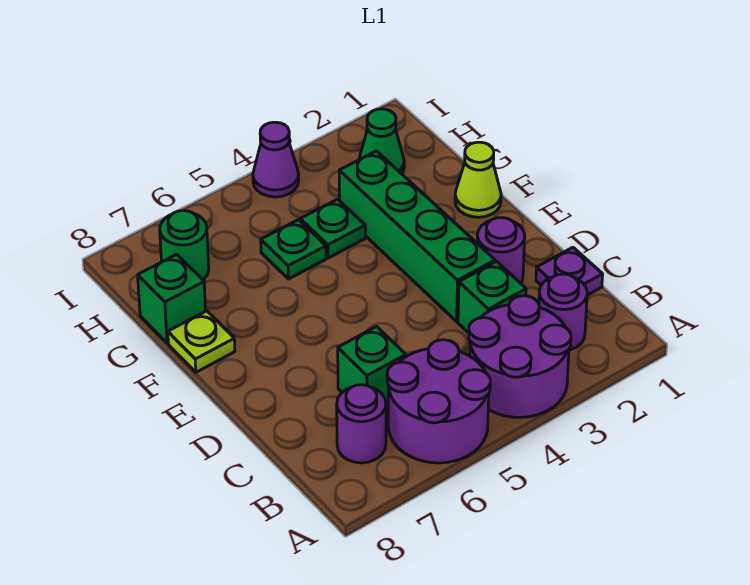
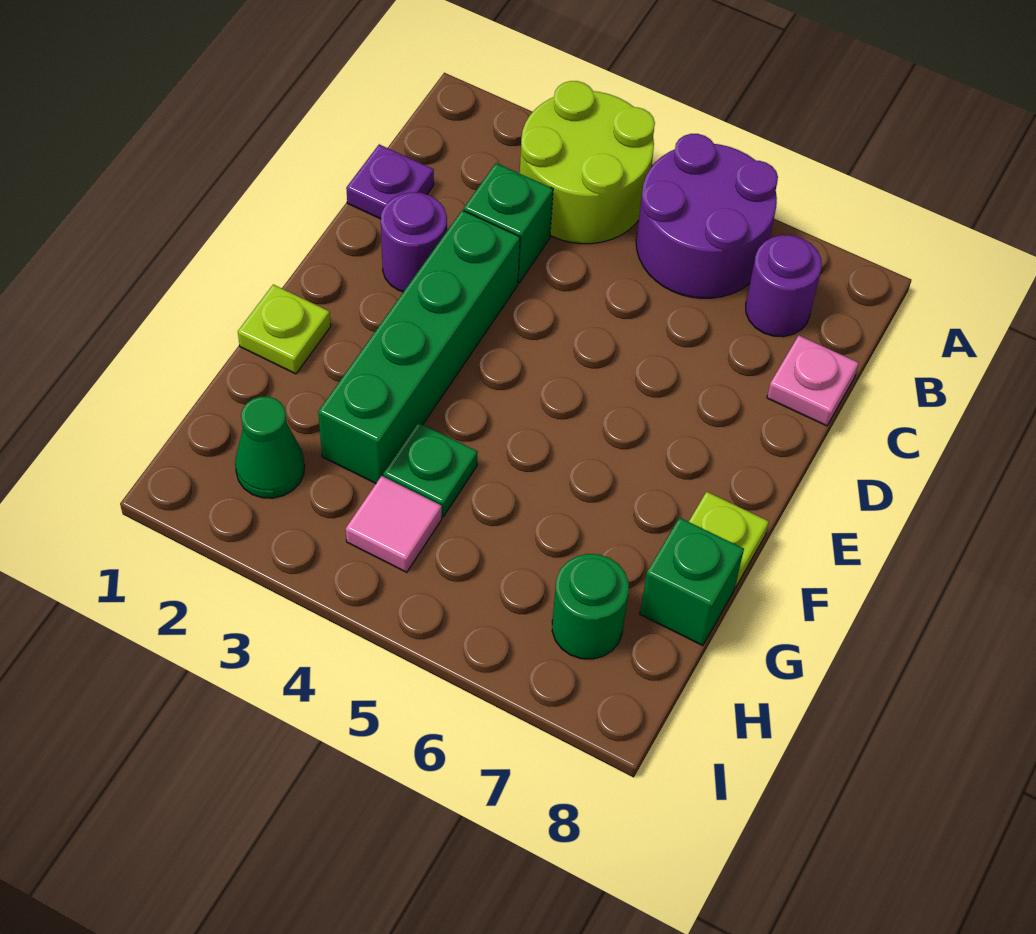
purple round brick A3:B4 level 1 -> lime round brick A3:B4 level 1
purple round brick B2 level 1 -> none
green brick C6 level 1 -> none
none -> pink plate C8 level 1
lime cone F1 level 1 -> lime plate F1 level 1
green plate G5 level 1 -> none
none -> pink tile H4 level 1
purple cone I4 level 1 -> none

